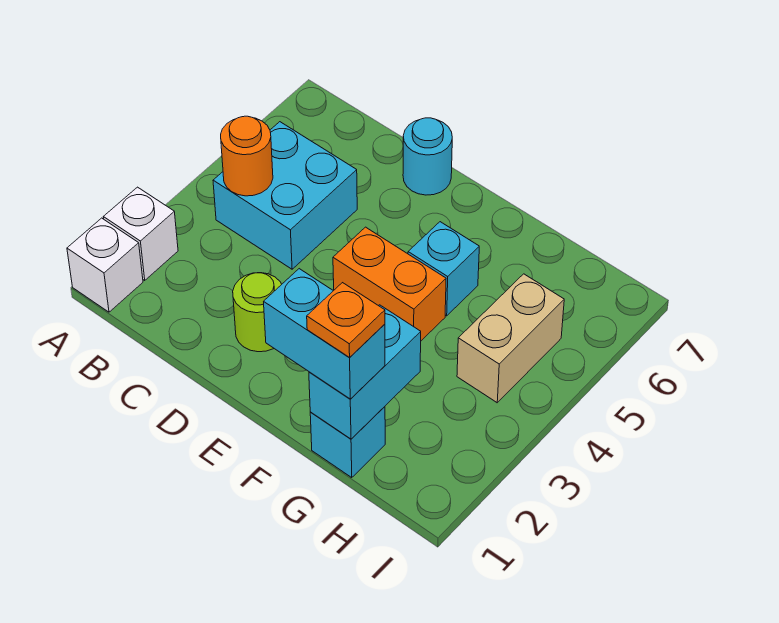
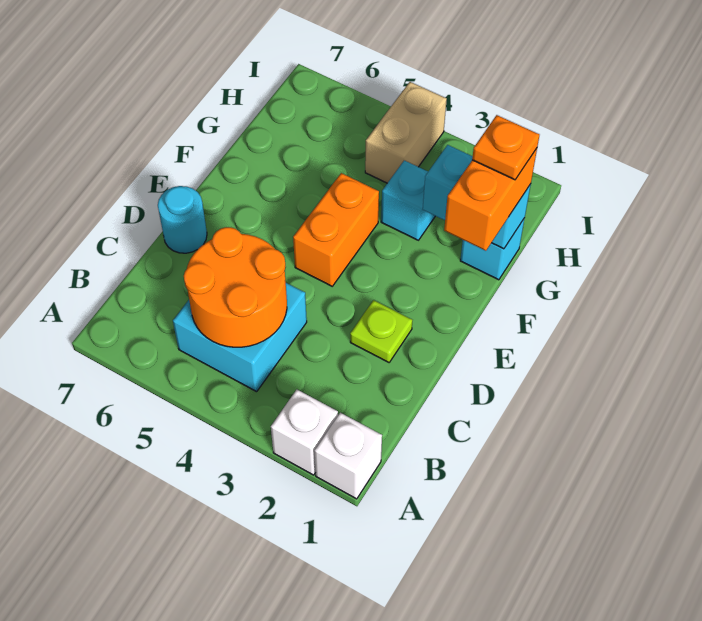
orange round brick B4 level 2 -> orange round brick B4:C5 level 2
lime round brick D2 level 1 -> lime plate D2 level 1
cyan brick F1:G1 level 3 -> orange brick F1:G1 level 3
cyan brick F5 level 1 -> cyan brick G3 level 1
tan brick H4:H5 level 1 -> tan brick H4:I4 level 1

